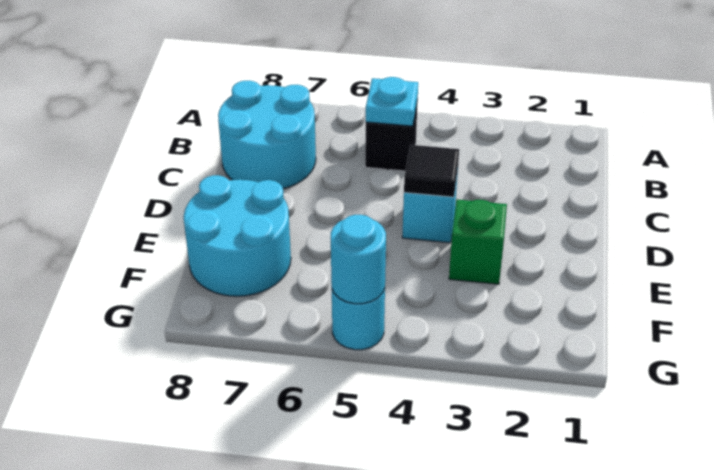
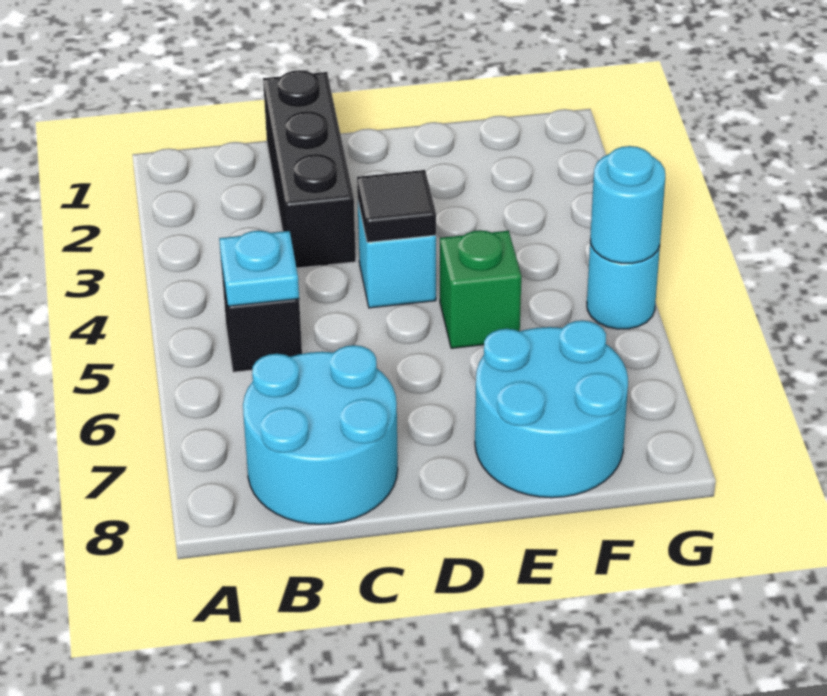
none -> black brick C1:C3 level 1
green brick E3 level 1 -> green brick E5 level 1

